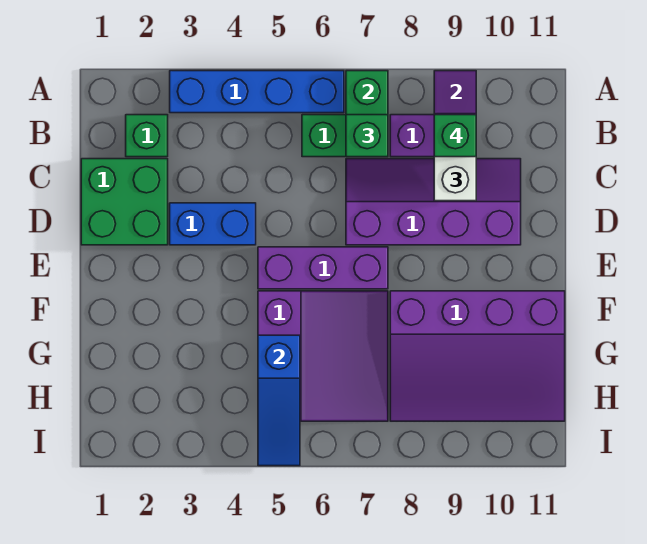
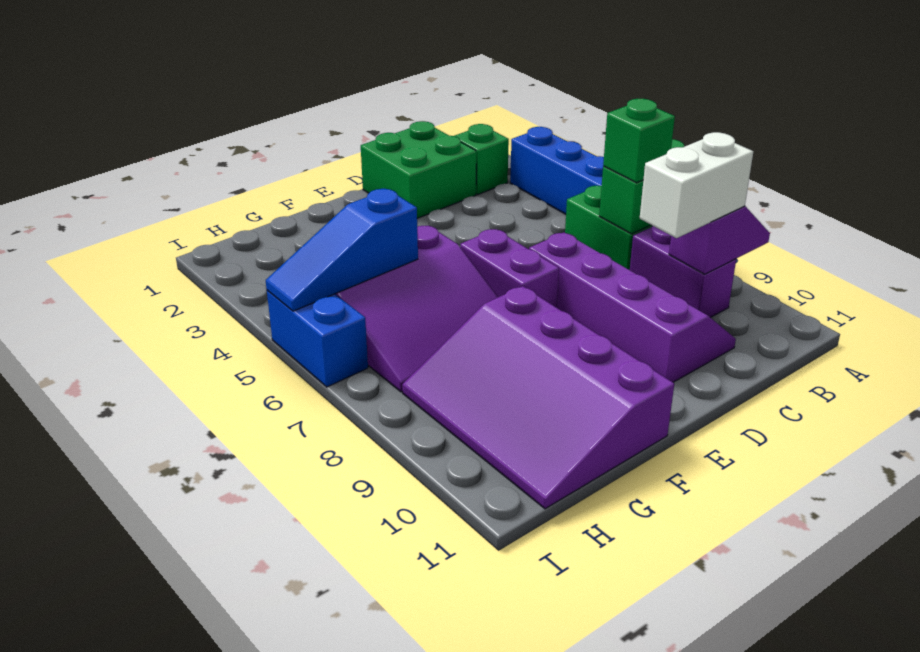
green brick B9 level 4 -> none
blue brick D3:D4 level 1 -> blue brick I5:I6 level 1
purple brick E5:E7 level 1 -> purple brick E6:E7 level 1

